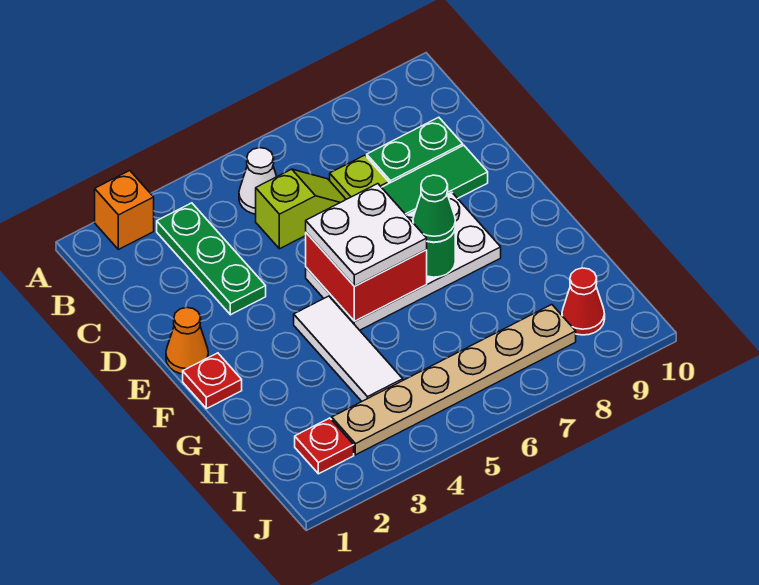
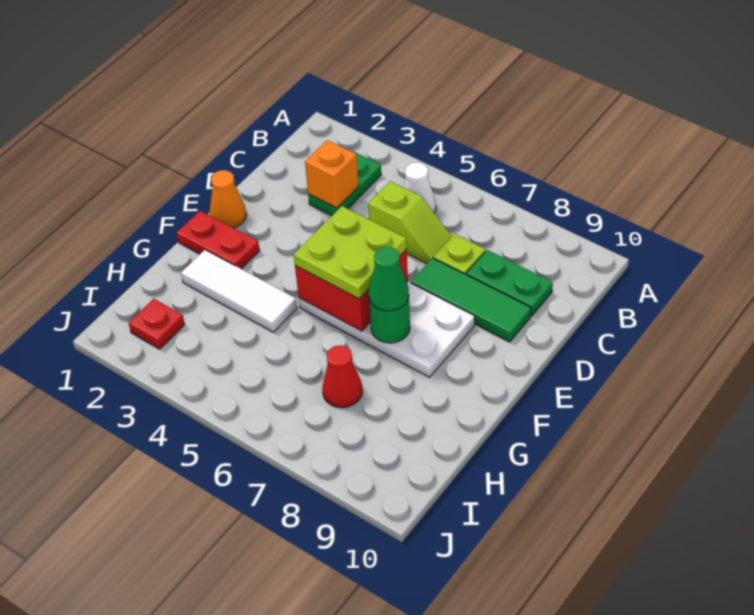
orange brick A2 level 1 -> orange brick C3 level 2
green plate B3:D3 level 1 -> green plate B3:C3 level 1
white plate E5:F6 level 3 -> lime plate E5:F6 level 3
red plate F1 level 1 -> red plate F1:F2 level 1
white tile F4:H4 level 1 -> white tile G2:G4 level 1
tan plate I3:I8 level 1 -> none
red cone I9 level 1 -> red cone H7 level 1

